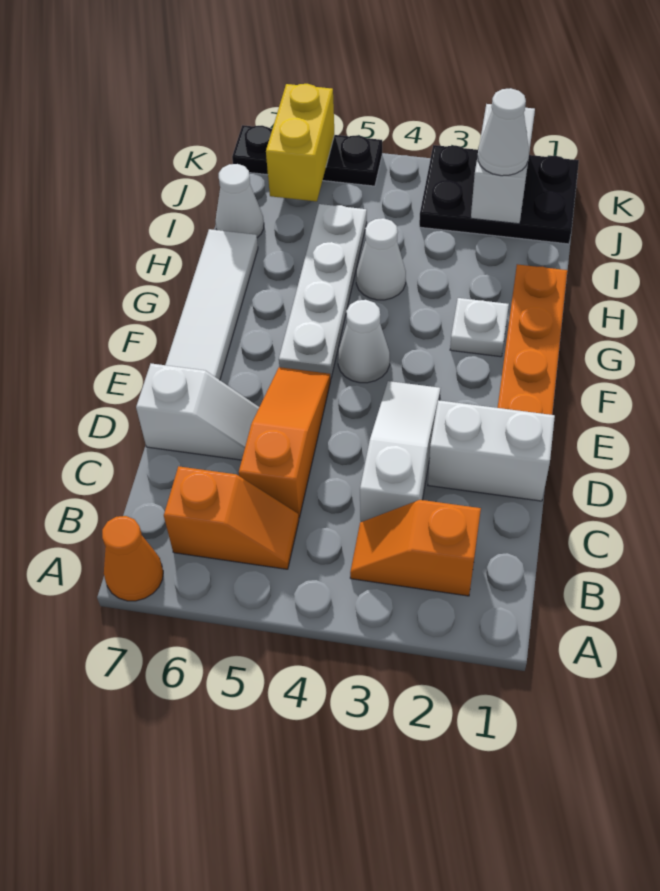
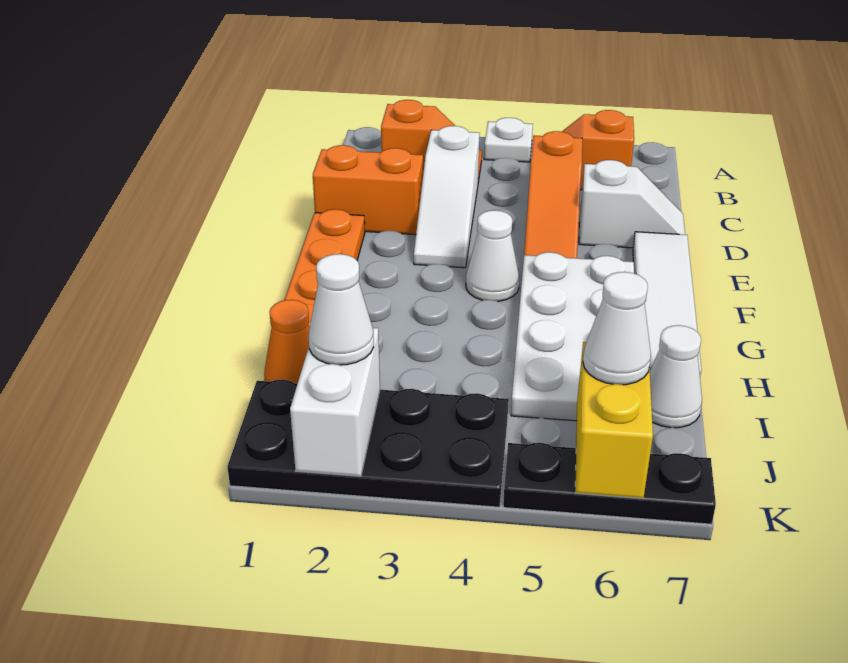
orange cone A7 level 1 -> orange cone I1 level 1
white brick D1:D2 level 1 -> orange brick D1:D2 level 1
white slope D6:D7 level 1 top 7 -> white slope D6:D7 level 1 top 6
white plate F5:I5 level 1 -> white plate F5:I6 level 1
white plate G2 level 1 -> white plate A4 level 1
white cone H4 level 1 -> white cone J6 level 3
black plate J1:K3 level 1 -> black plate J1:K4 level 1

